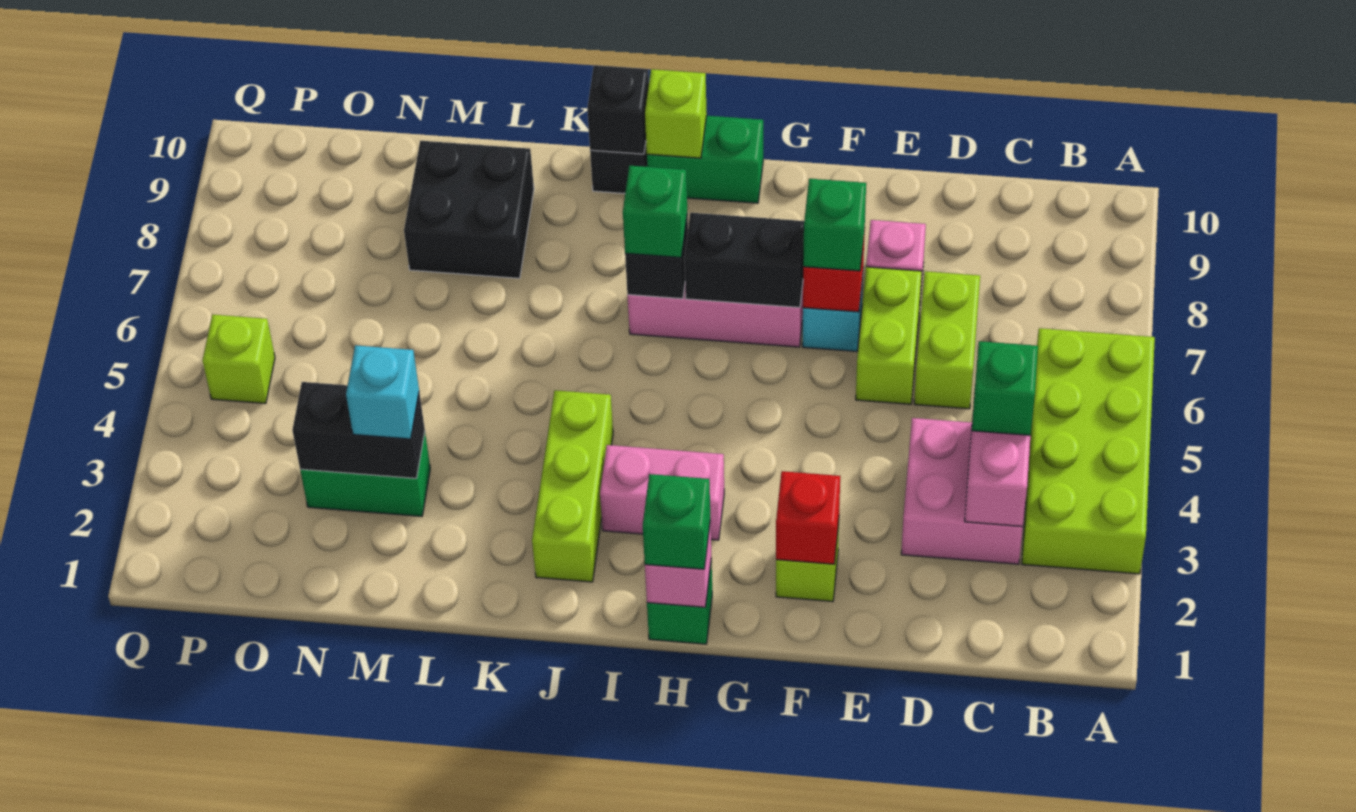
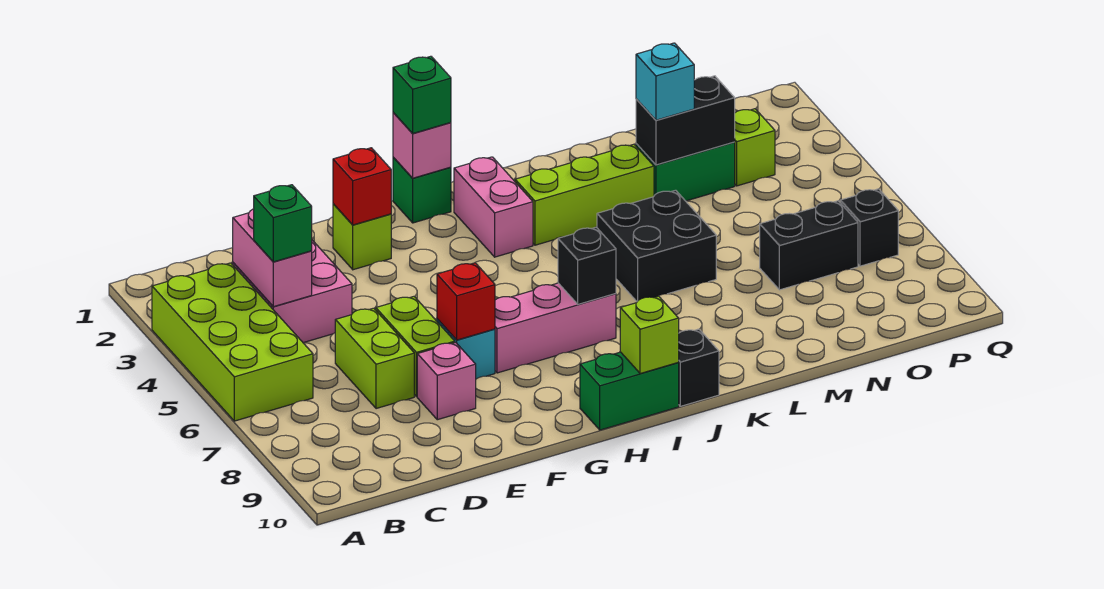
green brick F7 level 3 -> none
black brick G7:H7 level 2 -> black brick N7:O7 level 1
pink brick H3:I3 level 1 -> pink brick I2:I3 level 1
green brick I7 level 3 -> none
lime brick J2:J4 level 1 -> lime brick J3:L3 level 1
black brick J10 level 2 -> black brick P7 level 1
black brick L8:M9 level 1 -> black brick K5:L6 level 1
lime brick P5 level 1 -> lime brick O3 level 1

